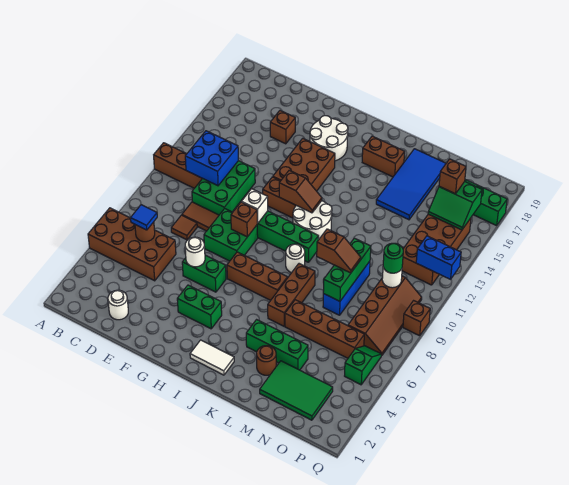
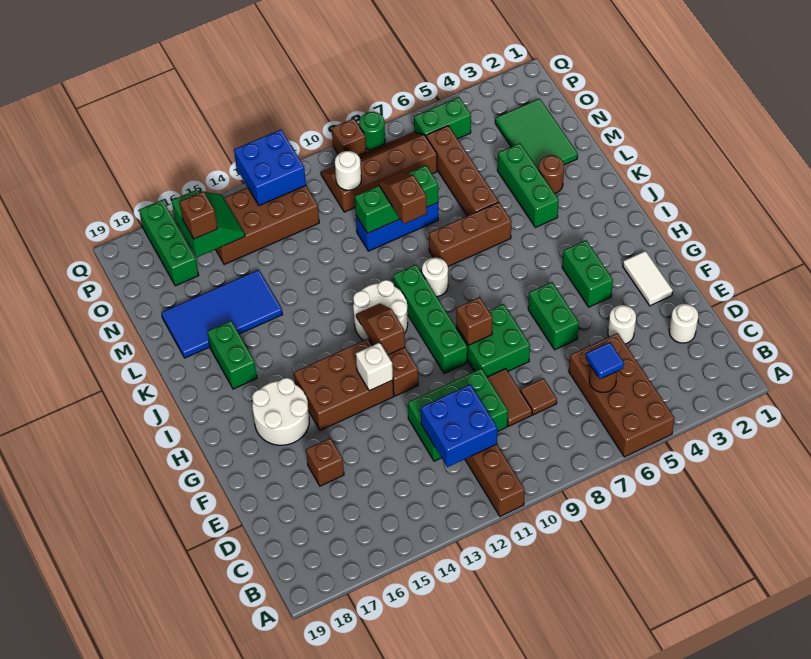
white round brick F6 level 2 -> white round brick E4 level 1
white brick G10 level 2 -> white brick G13 level 2
brown brick H7:J7 level 1 -> none
white tile I2:J2 level 1 -> white tile F2:G2 level 1
brown brick J17:K17 level 1 -> green brick J17:K17 level 1
green round brick O10 level 3 -> green round brick Q8 level 1
green slope P5:P6 level 1 top 5 -> green brick P5:P6 level 1
blue brick P12:Q12 level 2 -> blue brick P12:Q13 level 2

